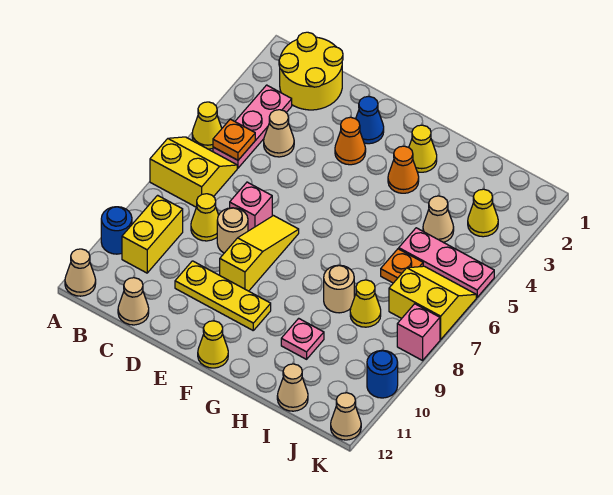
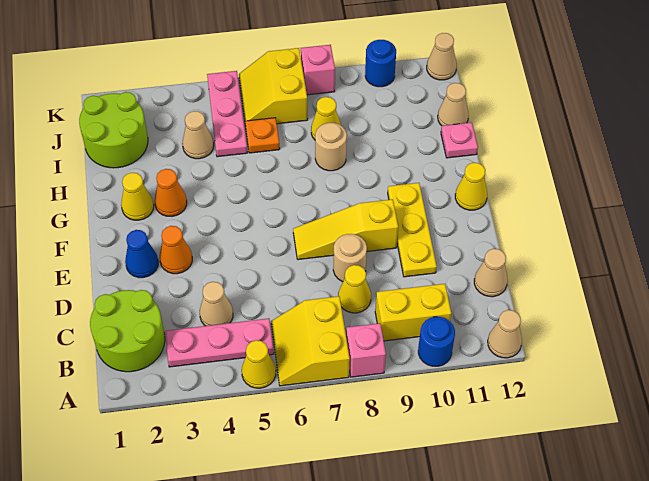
yellow round brick B1:C2 level 1 -> lime round brick B1:C2 level 1
orange plate B5 level 2 -> none
pink brick D7 level 1 -> pink brick A8 level 1
pink plate H10 level 1 -> pink plate H12 level 1
none -> lime round brick I1:J2 level 1
yellow cone J3 level 1 -> none

